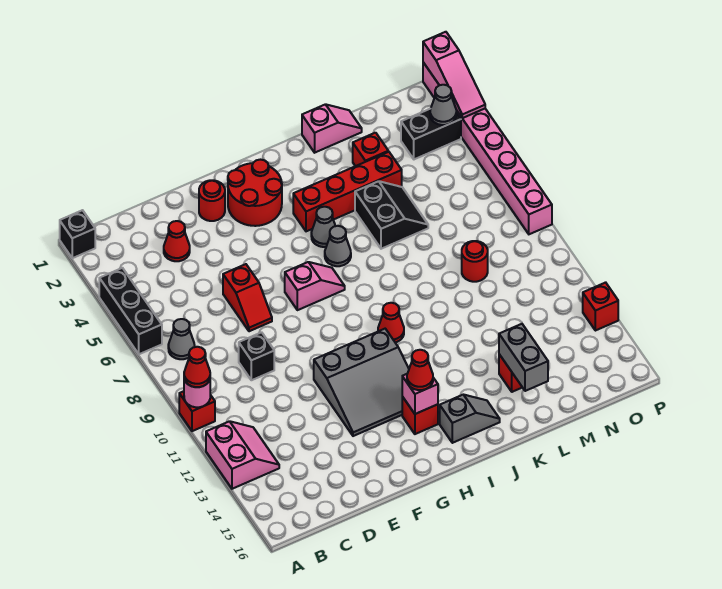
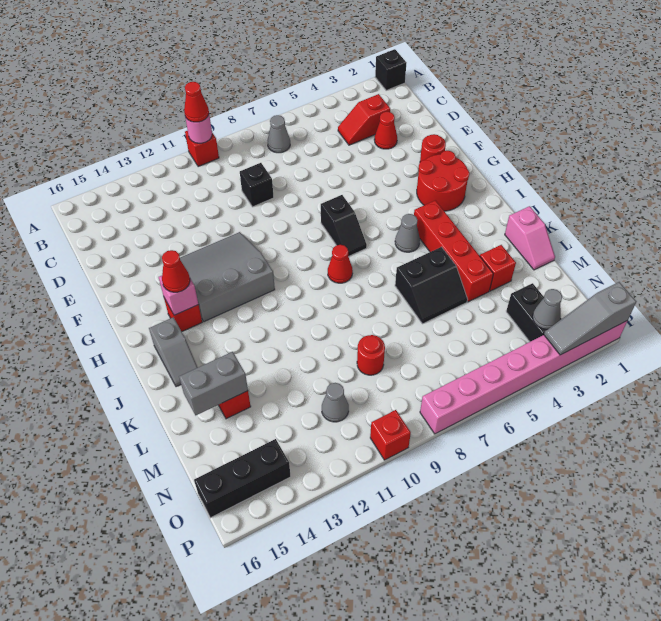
black brick A4:A6 level 1 -> black brick O14:O16 level 1
pink slope A12:B13 level 1 top A -> none
red slope E6:E7 level 1 top 6 -> red slope C3:C4 level 1 top 3
grey slope F11:H13 level 1 top 11 -> grey slope F11:H13 level 1 top H
pink slope G7:H7 level 1 top G -> black slope G7:H7 level 1 top G
grey cone I6 level 1 -> grey cone N11 level 1
red cone I10 level 1 -> red cone I8 level 1
pink slope P1:P3 level 2 top 1 -> grey slope P1:P3 level 2 top 1
red brick P13 level 1 -> red brick P10 level 1

